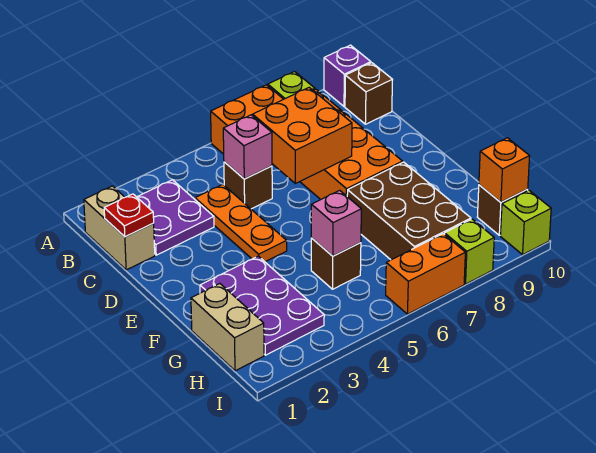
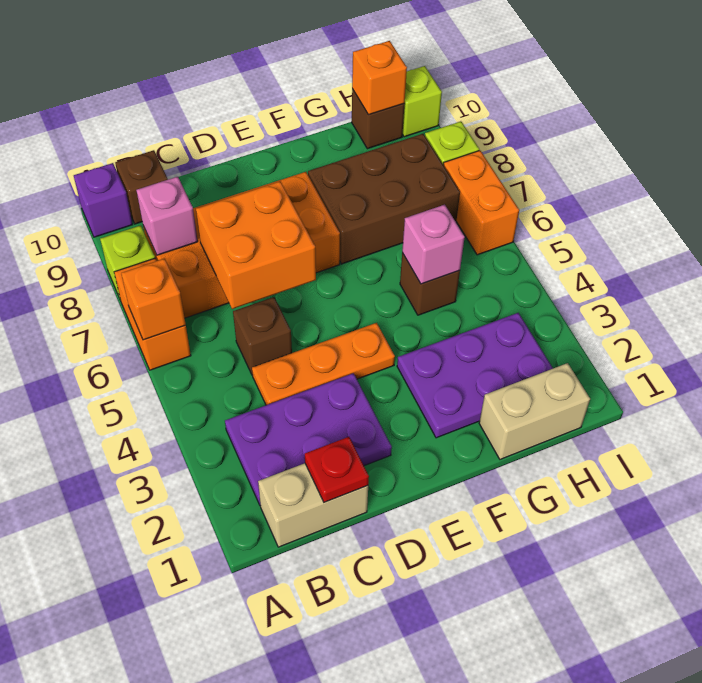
none -> orange brick A6 level 2
purple plate B2:C3 level 1 -> purple plate B2:D3 level 1
pink brick C5 level 2 -> pink brick B8 level 2

